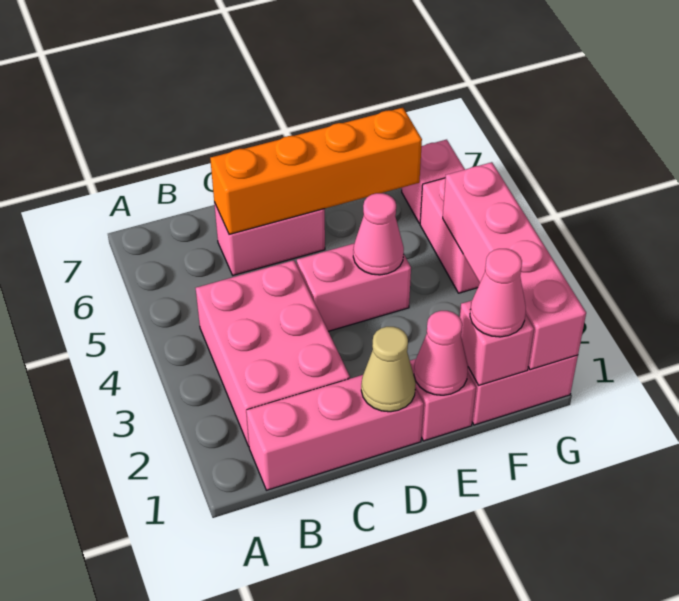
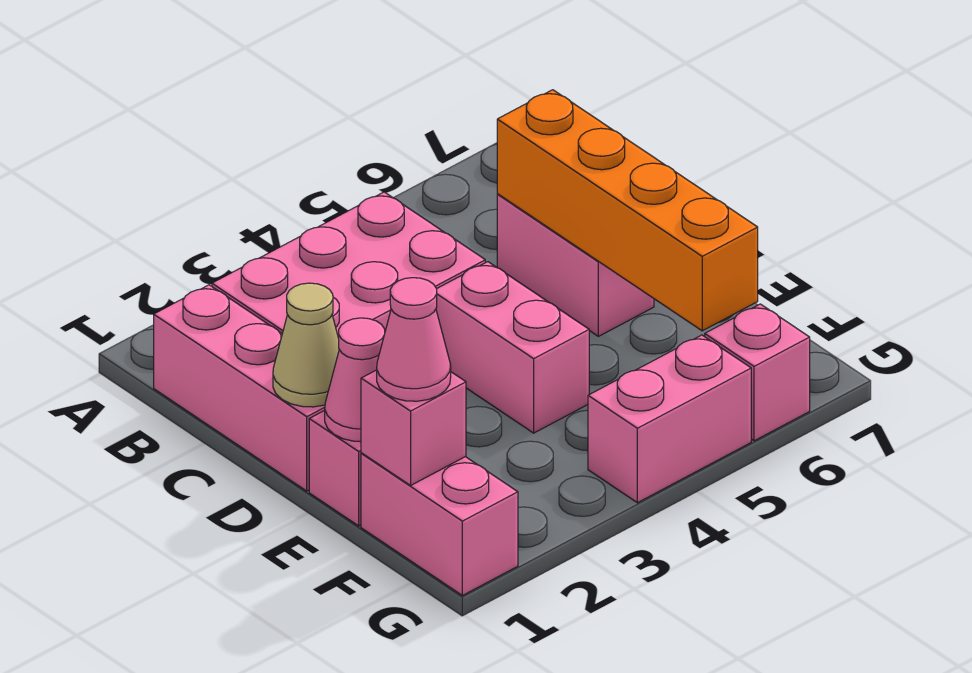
pink cone E4 level 2 -> none
pink brick G1:G4 level 2 -> none

